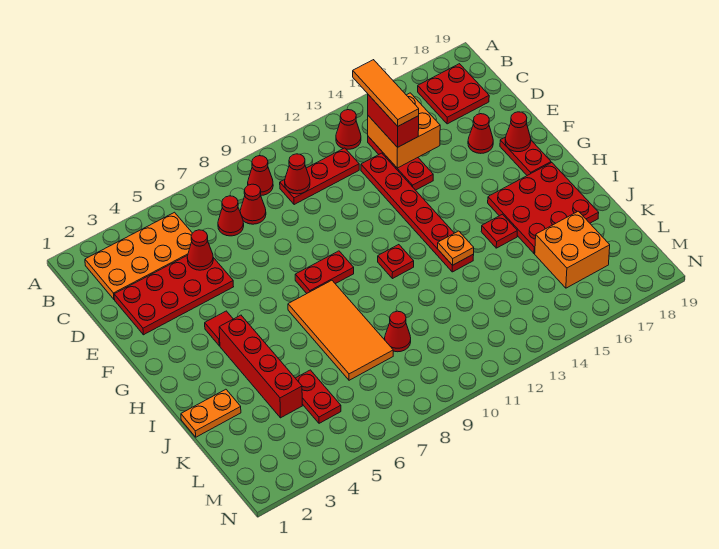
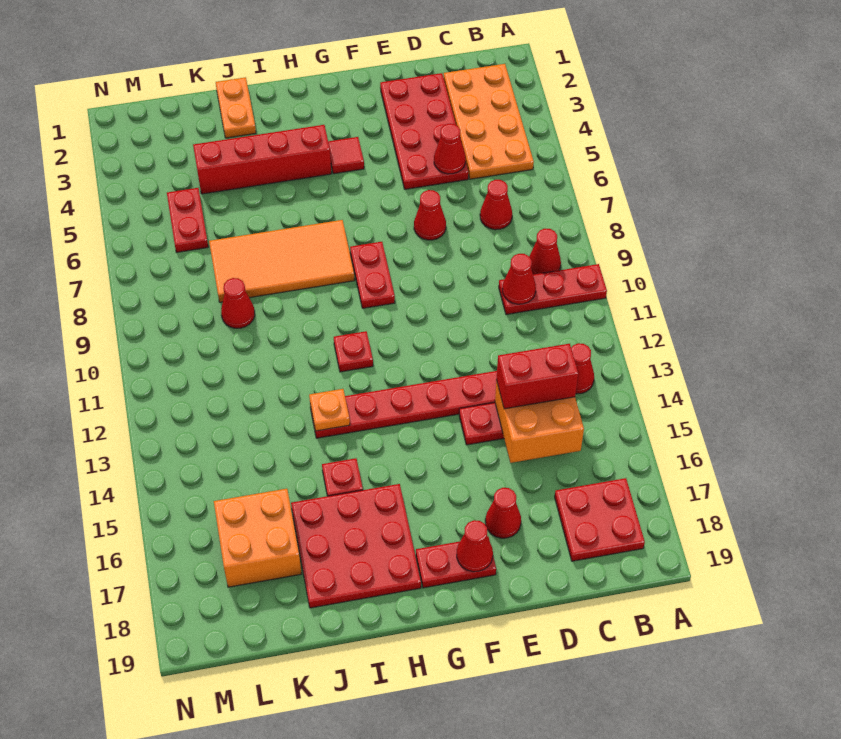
orange tile B14:D14 level 4 -> none
red cone C8 level 1 -> red cone E7 level 1
red plate C10:C12 level 1 -> red plate A10:C10 level 1
red plate K5:L5 level 1 -> red plate L5:L6 level 1

